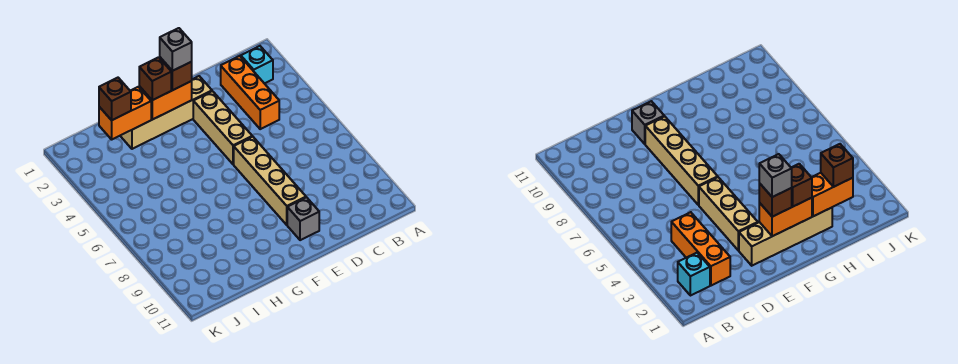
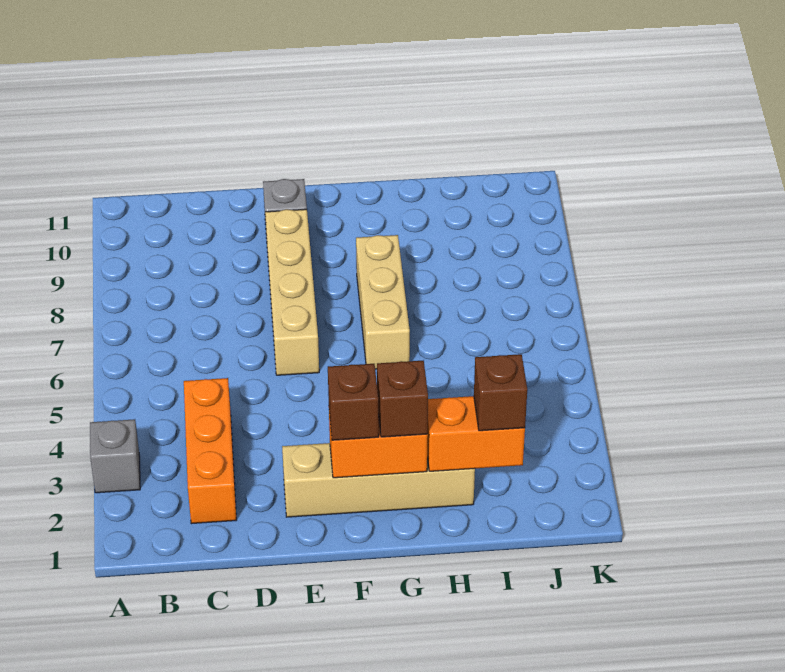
cyan brick B2 level 1 -> none
tan brick E3:E5 level 1 -> tan brick G6:G8 level 1
grey brick F2 level 4 -> grey brick A3 level 1

